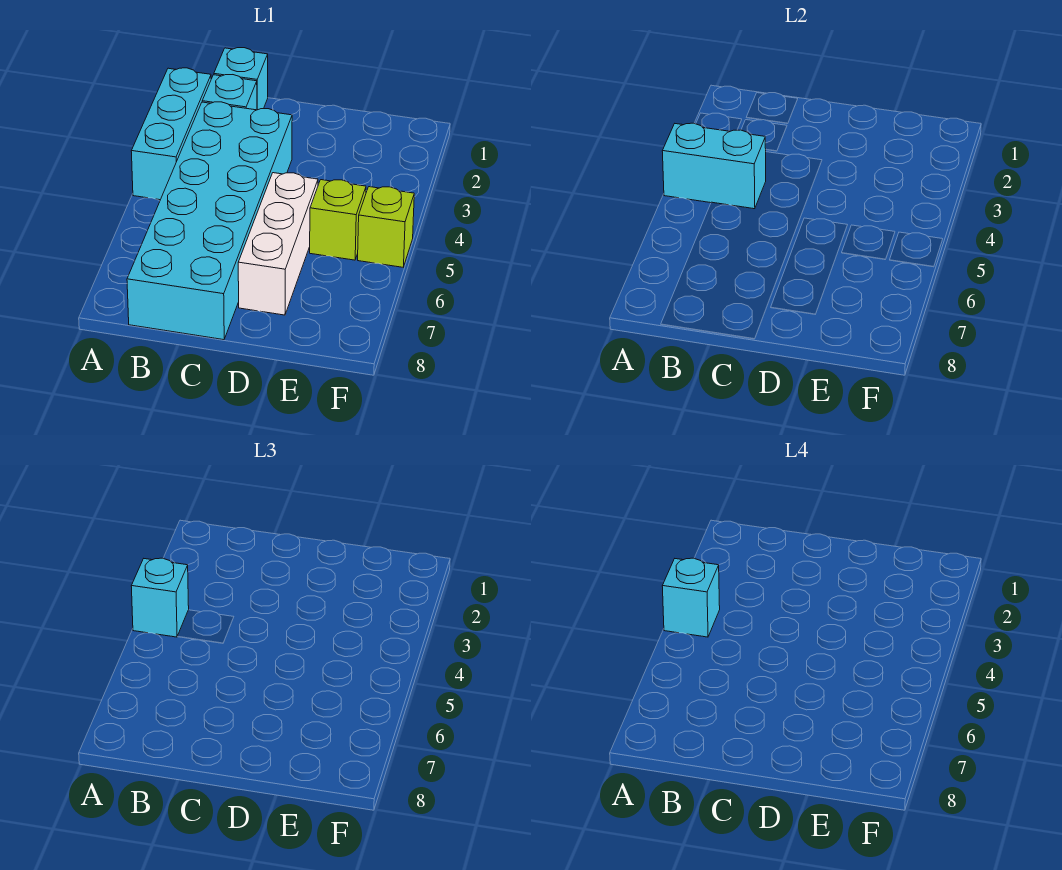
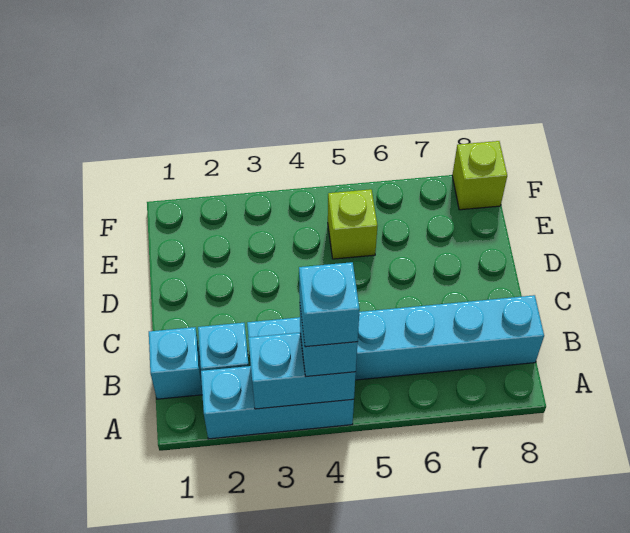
cyan brick A4:B4 level 2 -> cyan brick A3:A4 level 2
cyan brick B3:C8 level 1 -> cyan brick B3:B8 level 1
white brick D5:D7 level 1 -> none
lime brick F5 level 1 -> lime brick F8 level 1

